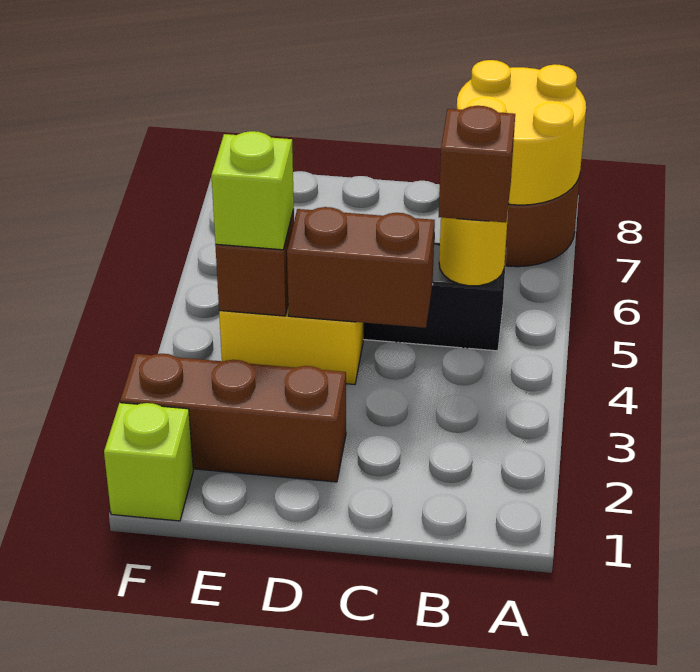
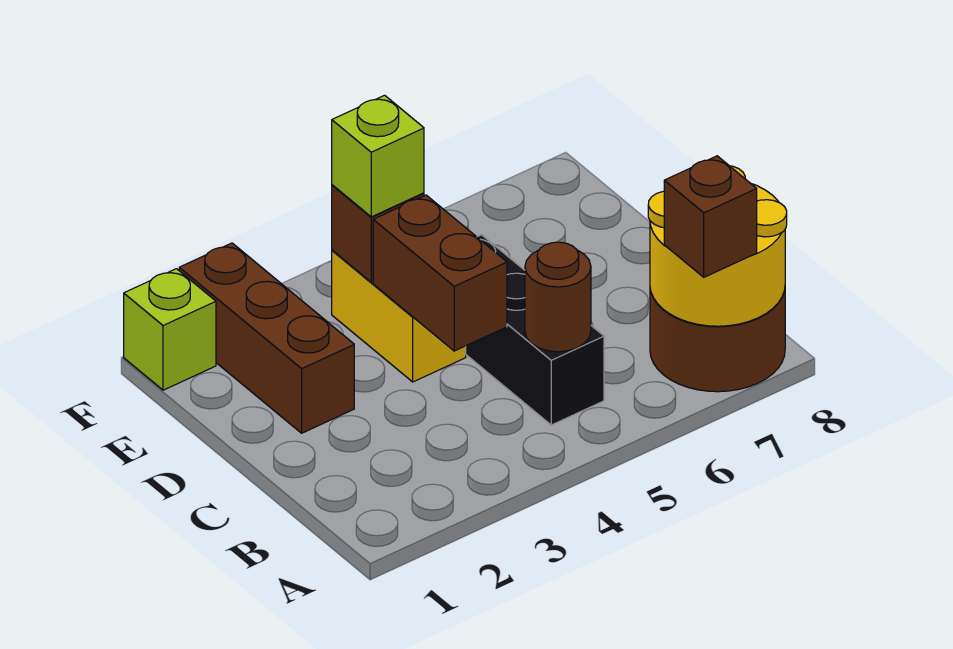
yellow round brick B5 level 2 -> brown round brick B5 level 2
brown brick B5 level 3 -> brown brick A7 level 3

